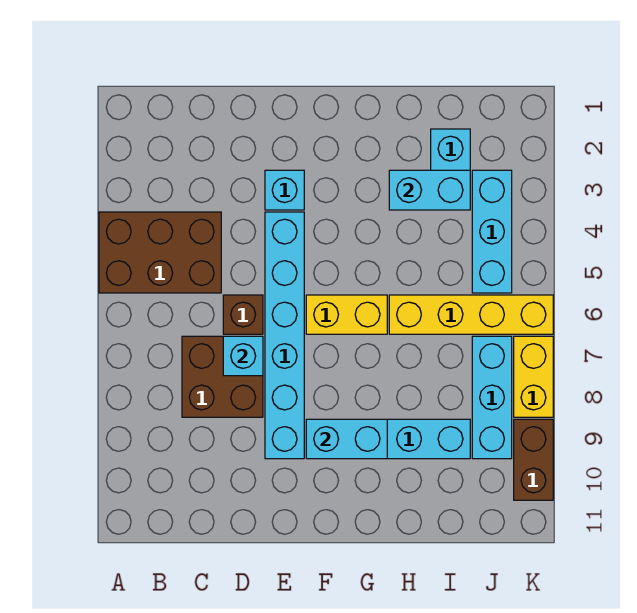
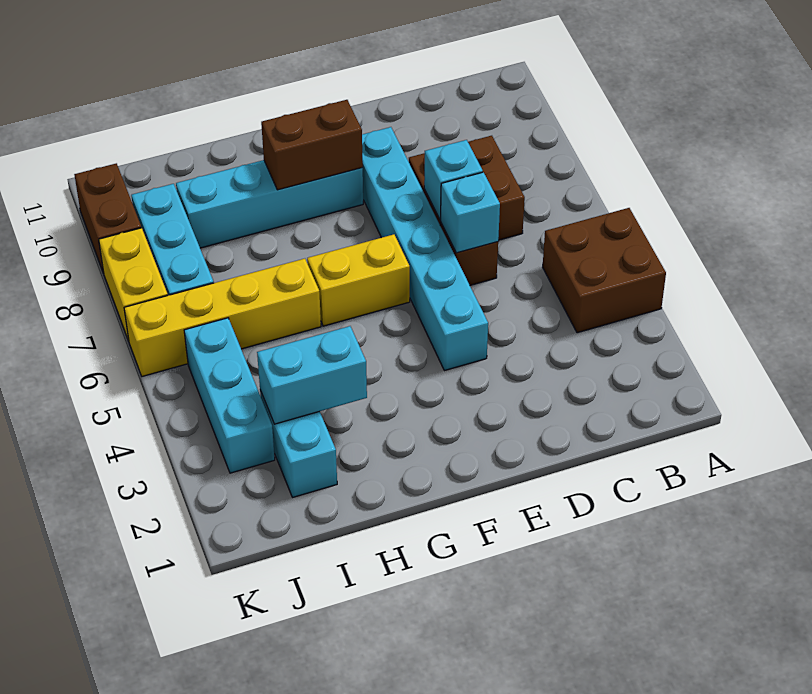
brown brick A4:C5 level 1 -> brown brick A4:B5 level 1
cyan brick E3 level 1 -> cyan brick D6 level 2
cyan brick F9:G9 level 2 -> brown brick F9:G9 level 2

